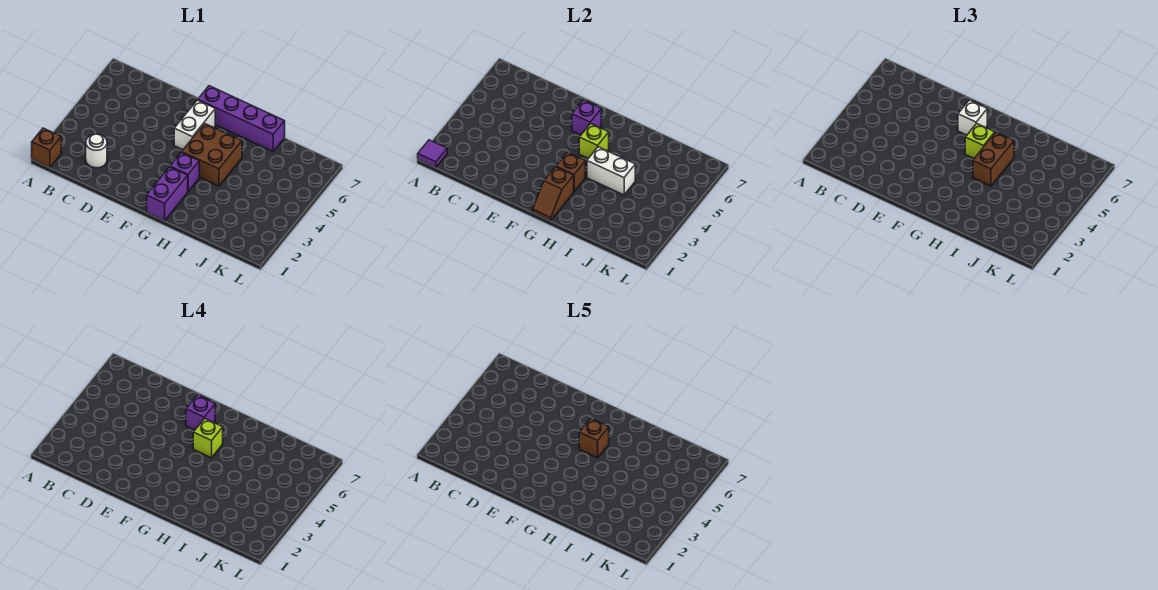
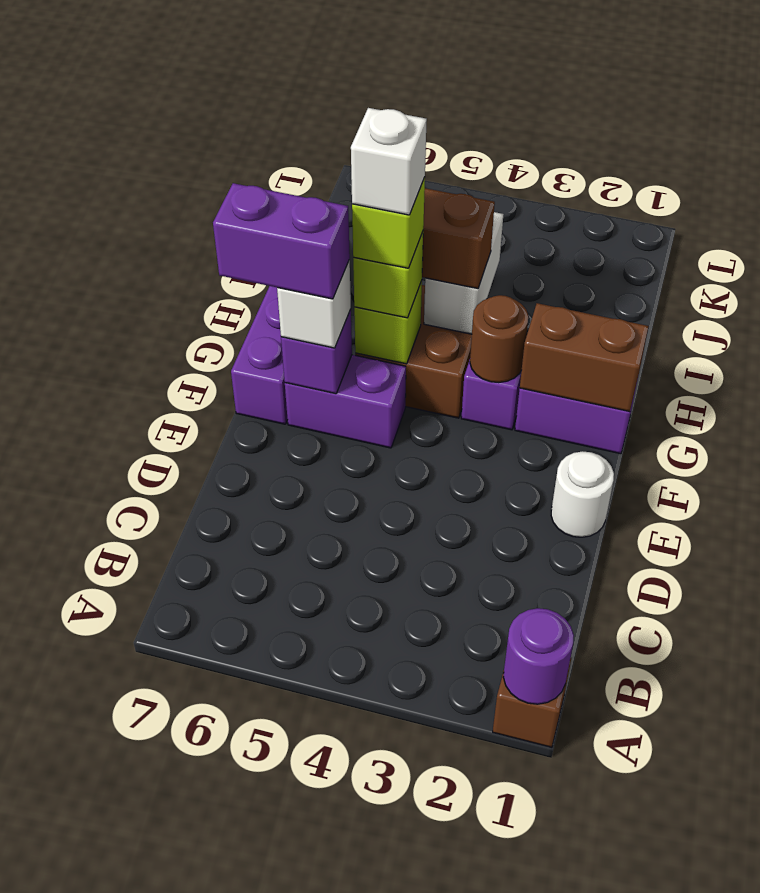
purple tile A1 level 2 -> purple round brick A1 level 2
white round brick C2 level 1 -> white round brick E1 level 1
white brick F5:F6 level 1 -> purple brick F5:F6 level 1
purple brick F6 level 4 -> purple brick F6:F7 level 4
brown slope G1:G2 level 2 top 2 -> brown brick G1:G2 level 2
brown brick G3 level 2 -> brown round brick G3 level 2
brown brick G5 level 5 -> white brick G5 level 5

